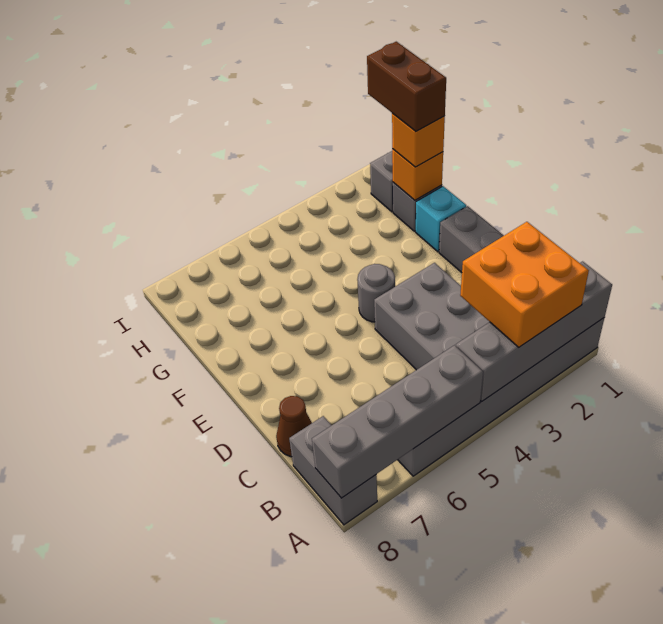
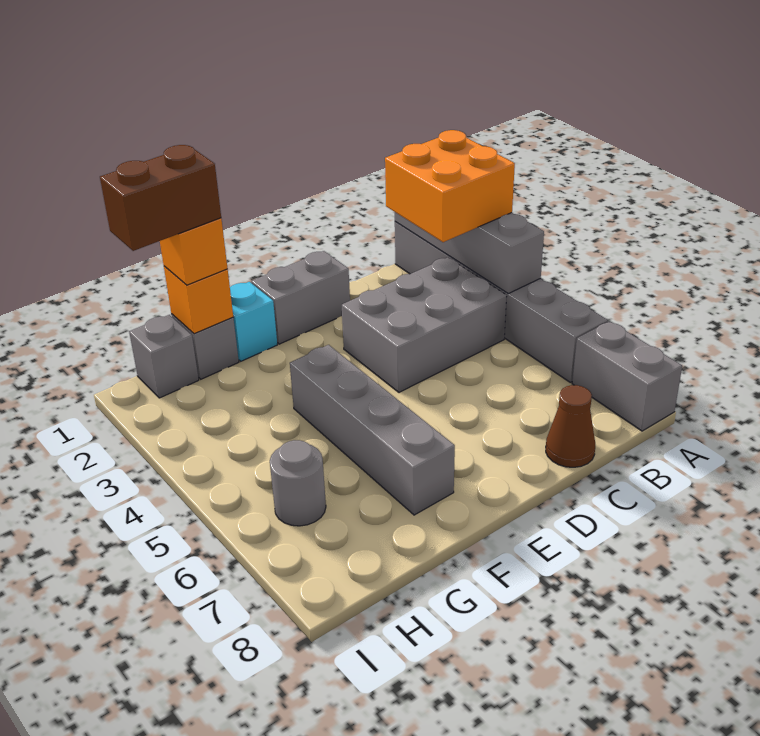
grey brick A5:A8 level 2 -> grey brick F4:F7 level 1
grey brick A8:B8 level 1 -> grey brick A7:A8 level 1
grey round brick E4 level 1 -> grey round brick H6 level 1

